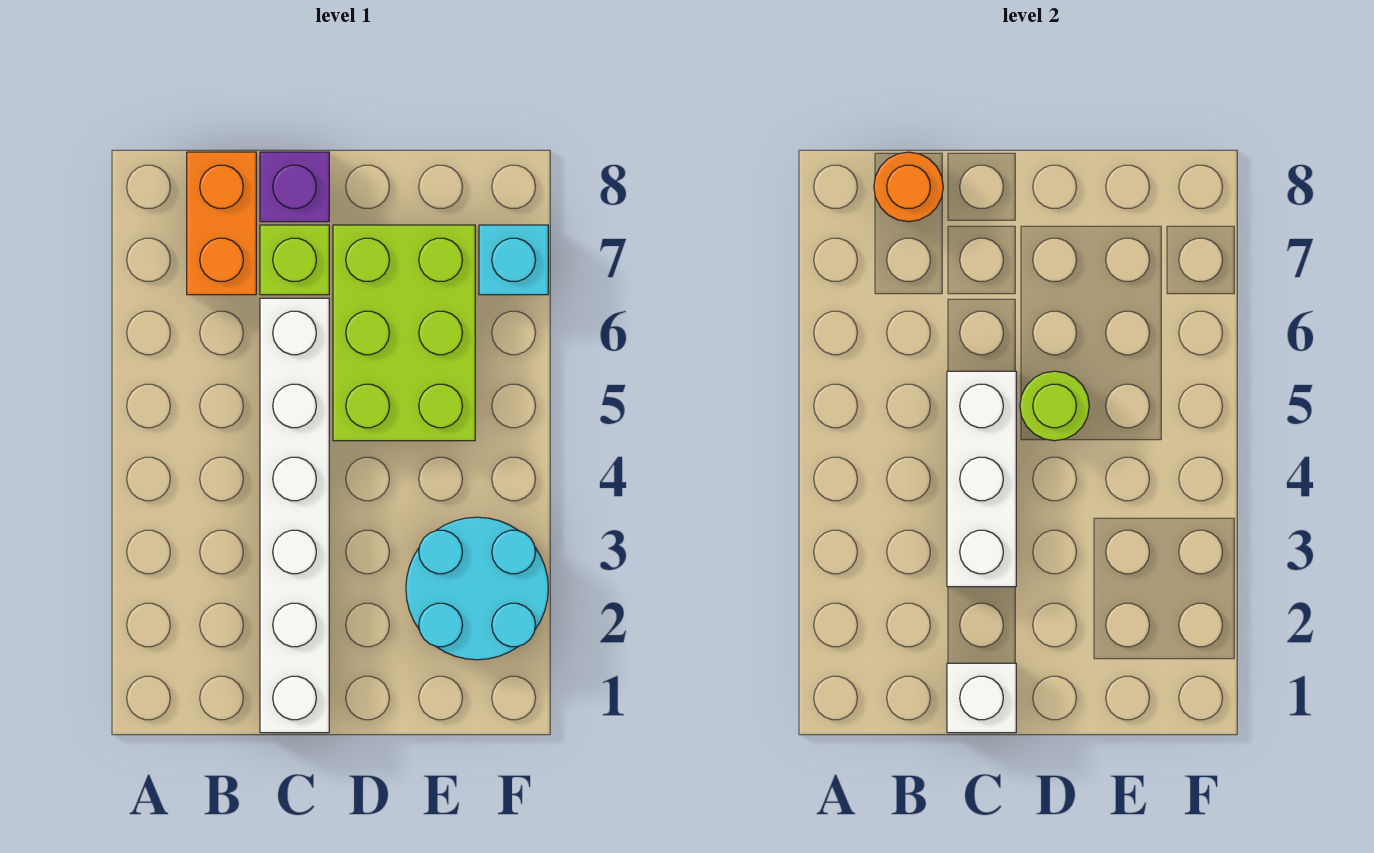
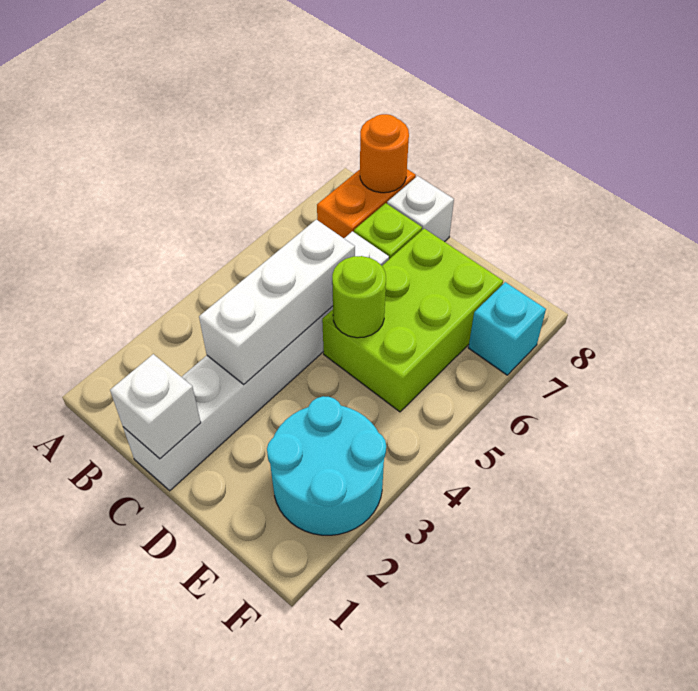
purple brick C8 level 1 -> white brick C8 level 1

